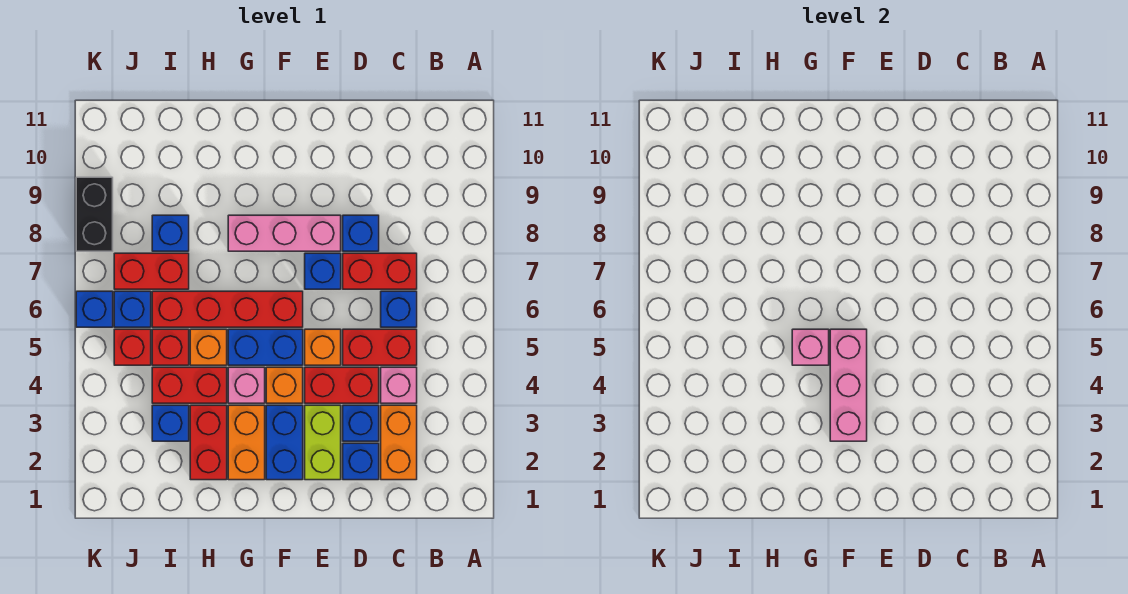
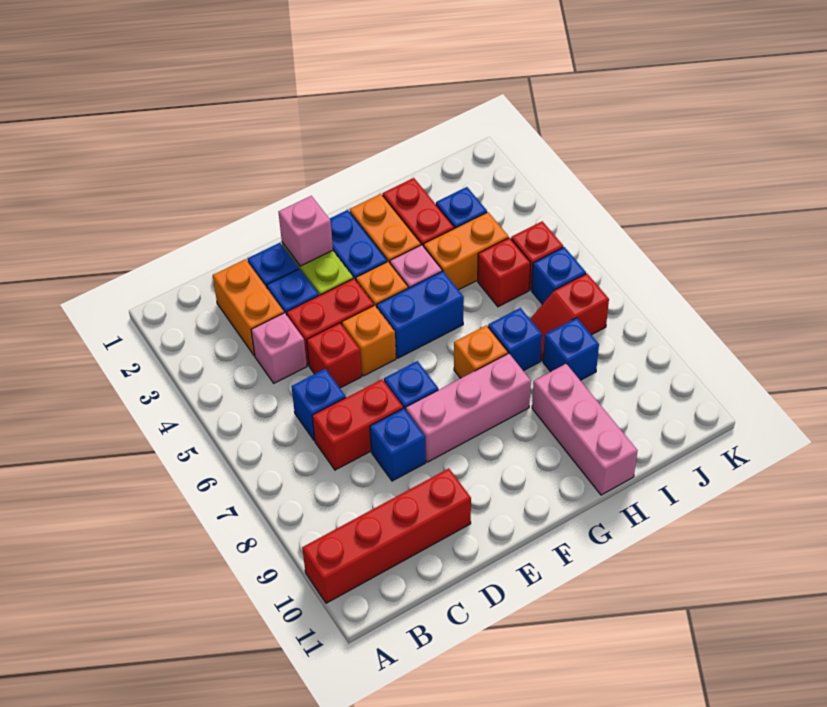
red brick C5:D5 level 1 -> red brick D5 level 1
pink brick F3:F5 level 2 -> pink brick H9:H11 level 1
red brick F6:I6 level 1 -> red brick A10:D10 level 1
pink brick G5 level 2 -> pink brick E2 level 2
red brick H4:I4 level 1 -> orange brick H4:I4 level 1
orange brick H5 level 1 -> orange brick G7 level 1
red brick I7:J7 level 1 -> red slope I7:J7 level 1 top J
blue brick K6 level 1 -> blue brick H7 level 1
black brick K8:K9 level 1 -> none

